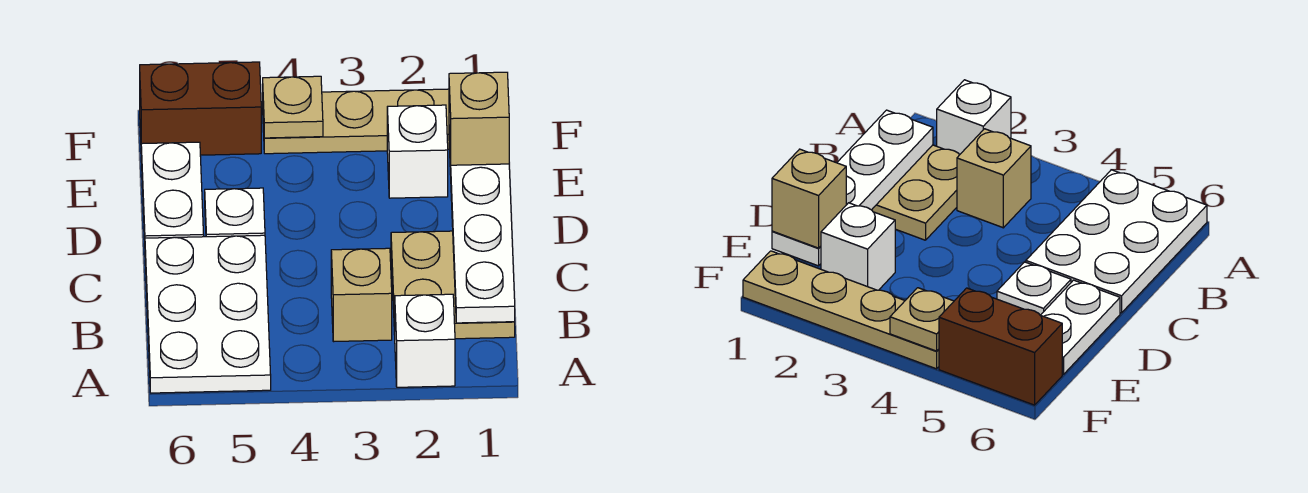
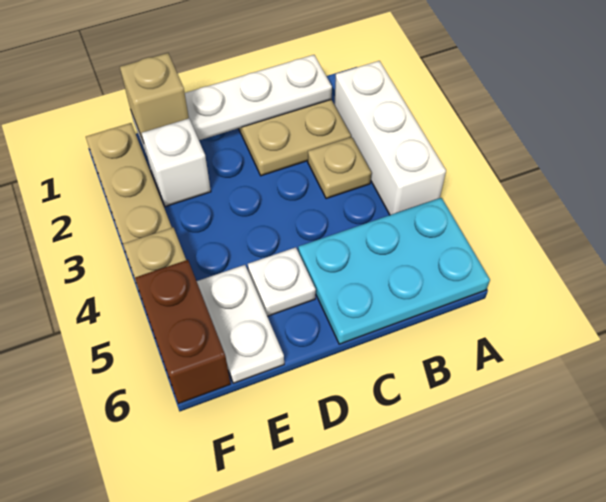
white brick A2 level 1 -> white brick A2:A4 level 1
white plate A5:C6 level 1 -> cyan plate A5:C6 level 1
tan brick B3 level 1 -> tan plate B3 level 1
white plate D6:E6 level 1 -> white plate E5:E6 level 1

